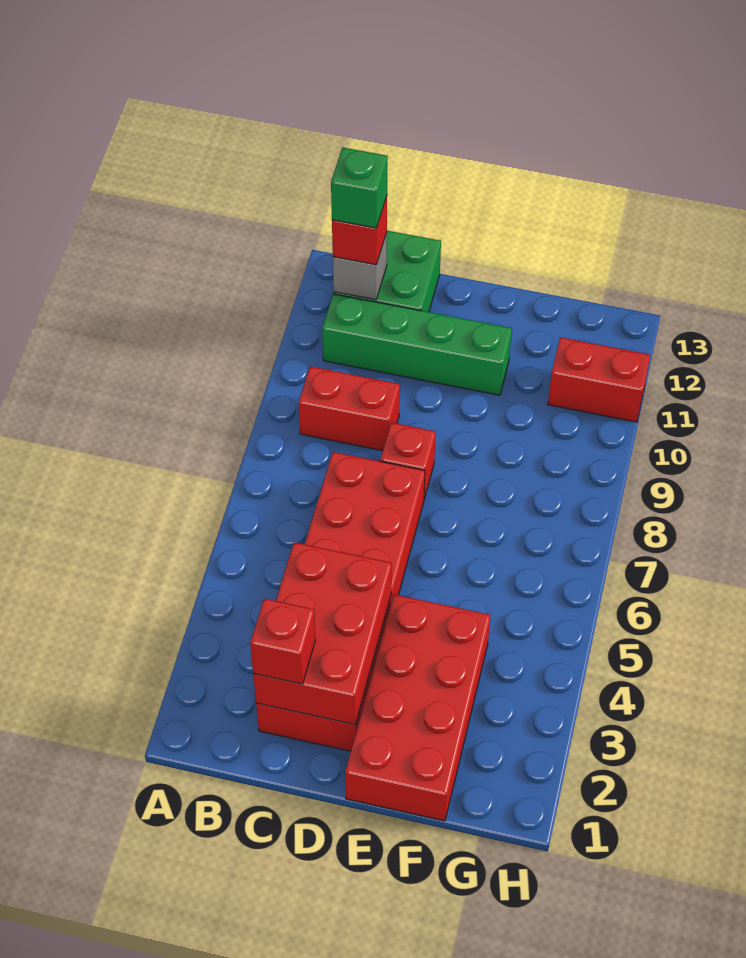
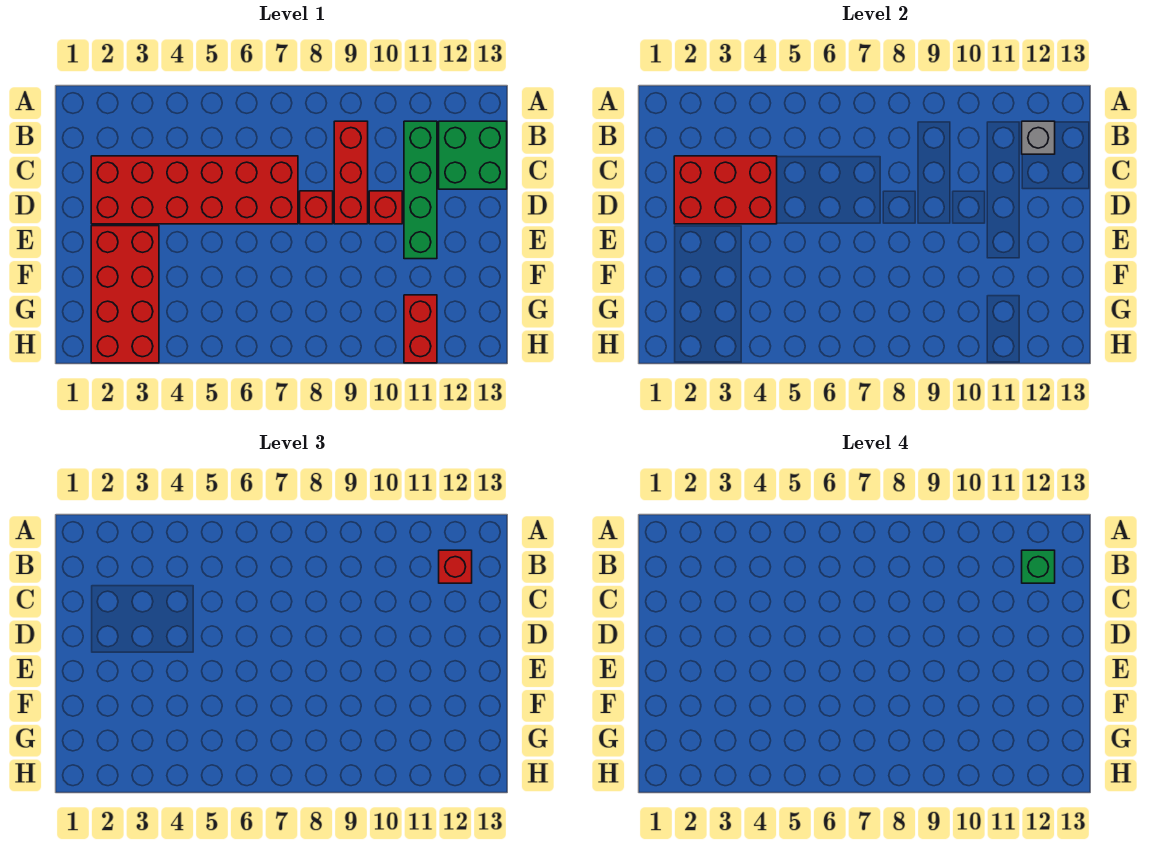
red brick B9:C9 level 1 -> red brick B9:D9 level 1
red brick C2 level 3 -> red brick D10 level 1
red brick E1:F4 level 1 -> red brick E2:H3 level 1

